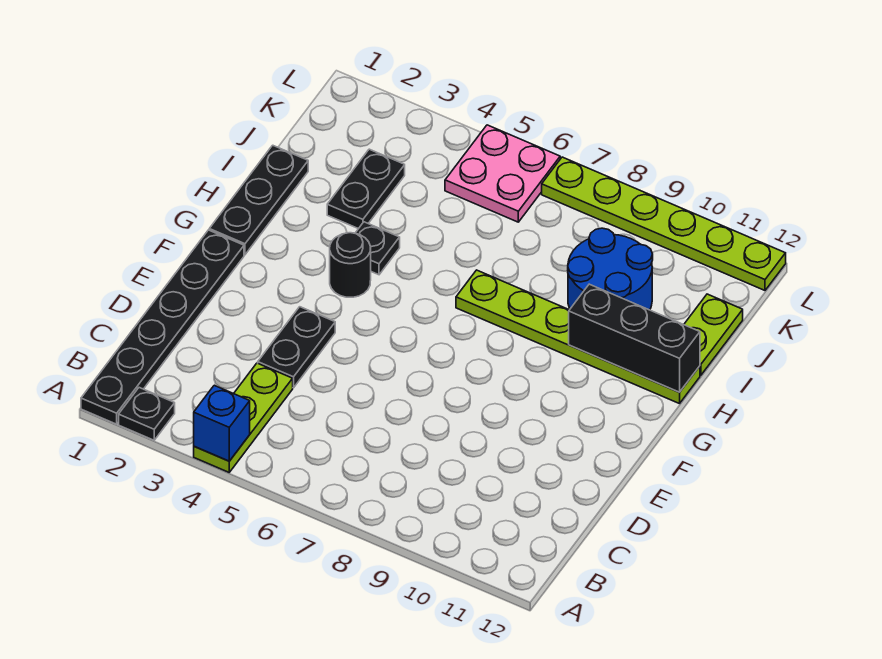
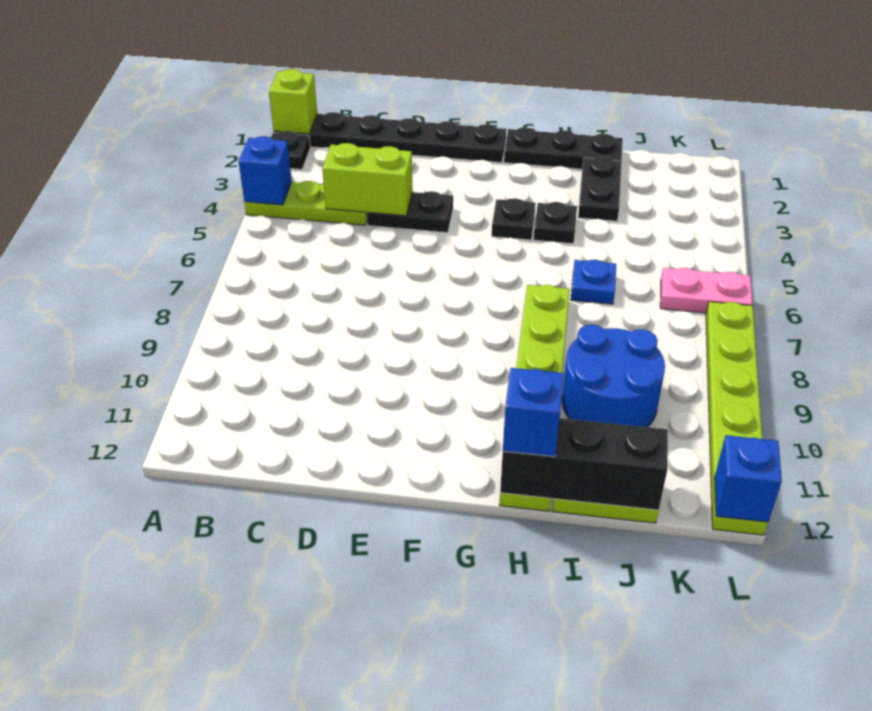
none -> lime brick A1 level 2
none -> lime brick C4:D4 level 2
black round brick G4 level 1 -> black plate G4 level 1
black brick H10:H12 level 2 -> black brick H12:J12 level 2
none -> blue brick H12 level 3
black plate I3:J3 level 1 -> black plate I2:I3 level 1
none -> blue plate I6 level 1
pink plate K5:L6 level 1 -> pink plate K6:L6 level 1
none -> blue brick L12 level 2

